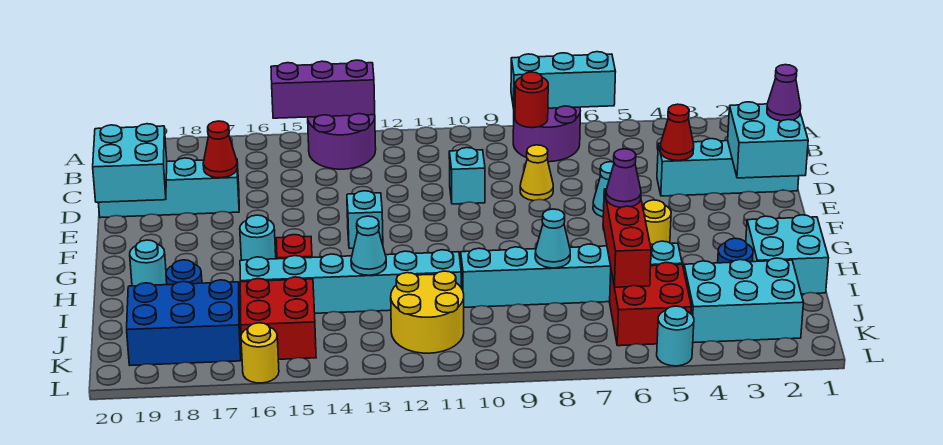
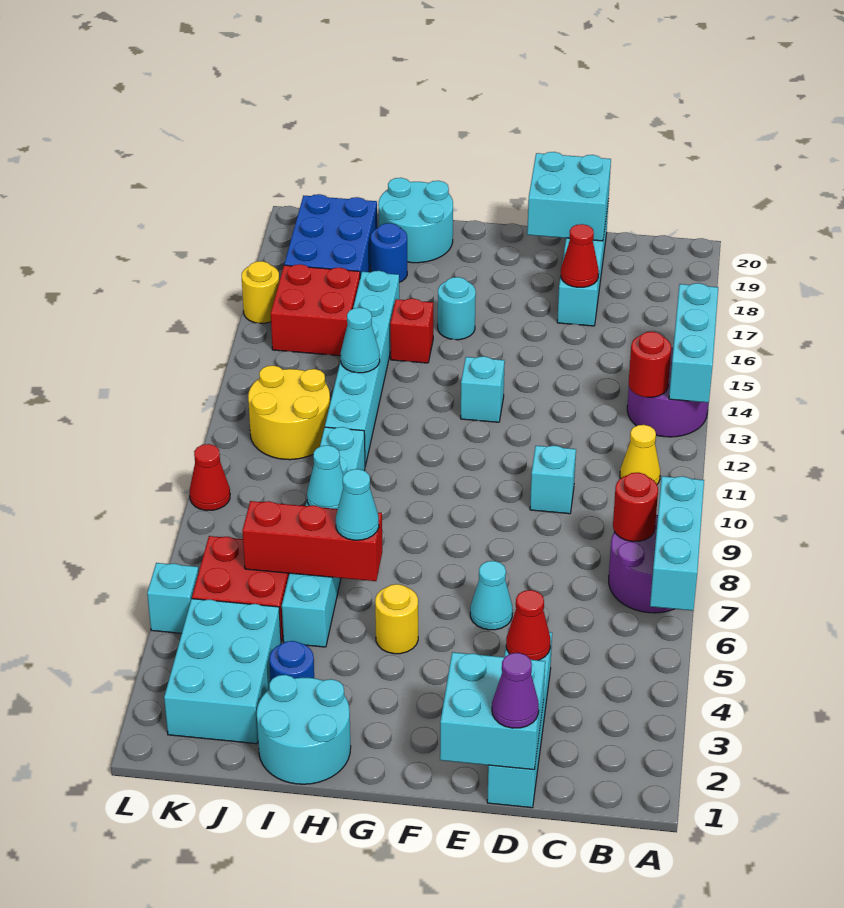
purple brick A13:A15 level 2 -> cyan brick A13:A15 level 2
none -> red round brick B13 level 2
yellow cone D8 level 1 -> yellow cone B11 level 1
cyan brick H1:I2 level 1 -> cyan round brick H1:I2 level 1
purple cone H6 level 3 -> cyan cone H6 level 3
cyan round brick H19 level 1 -> cyan round brick H19:I20 level 1
cyan round brick L5 level 1 -> cyan brick L5 level 1
none -> red cone L9 level 1

